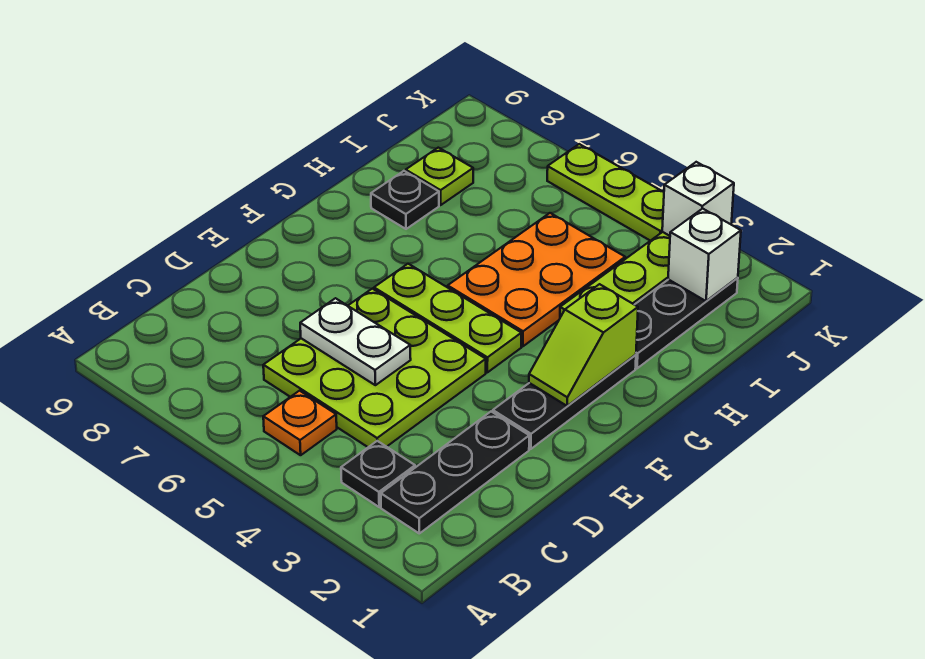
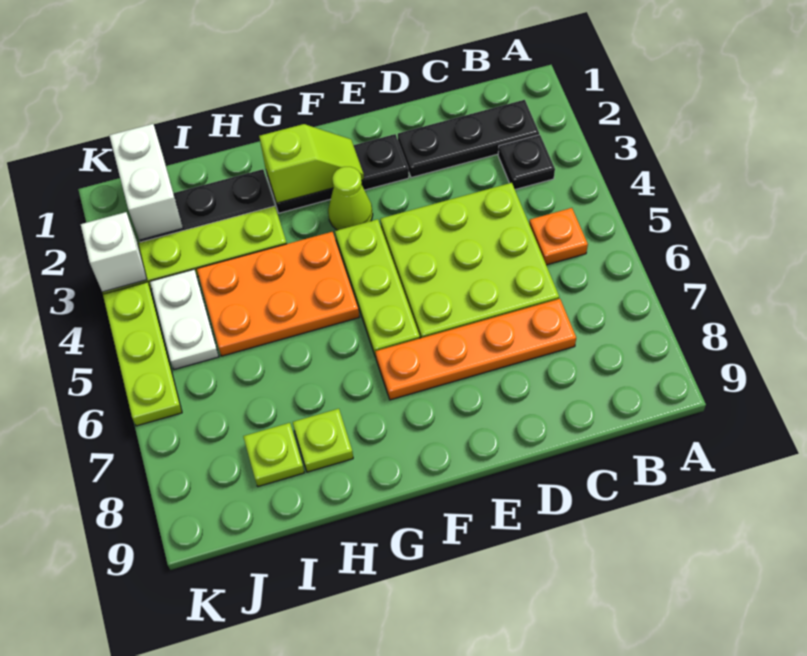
none -> orange plate C7:F7 level 1
white plate D5:D6 level 2 -> white plate J4:J5 level 1
none -> lime cone F3 level 1
black plate H8 level 1 -> lime plate H8 level 1
white brick J2 level 2 -> white brick J1:J2 level 2

